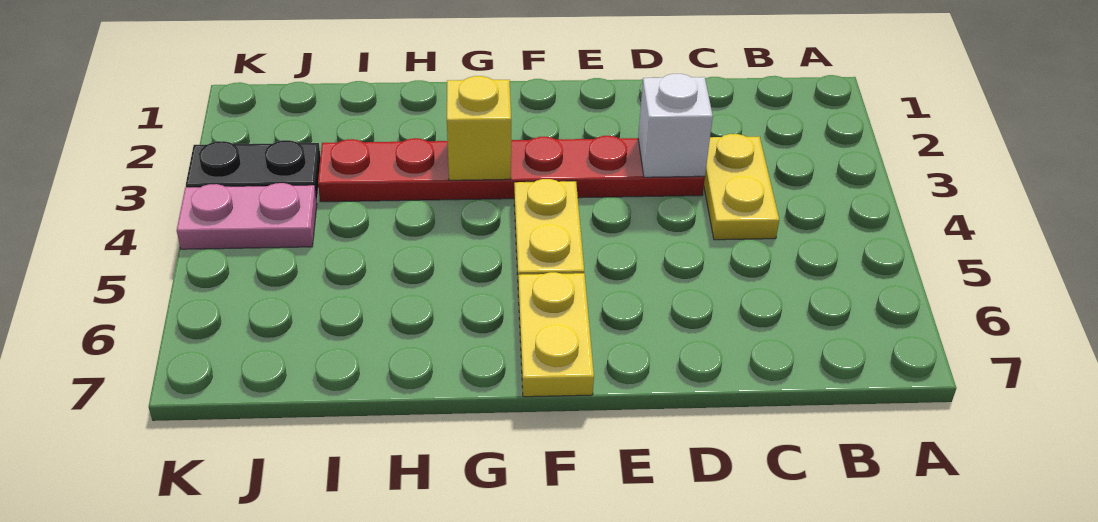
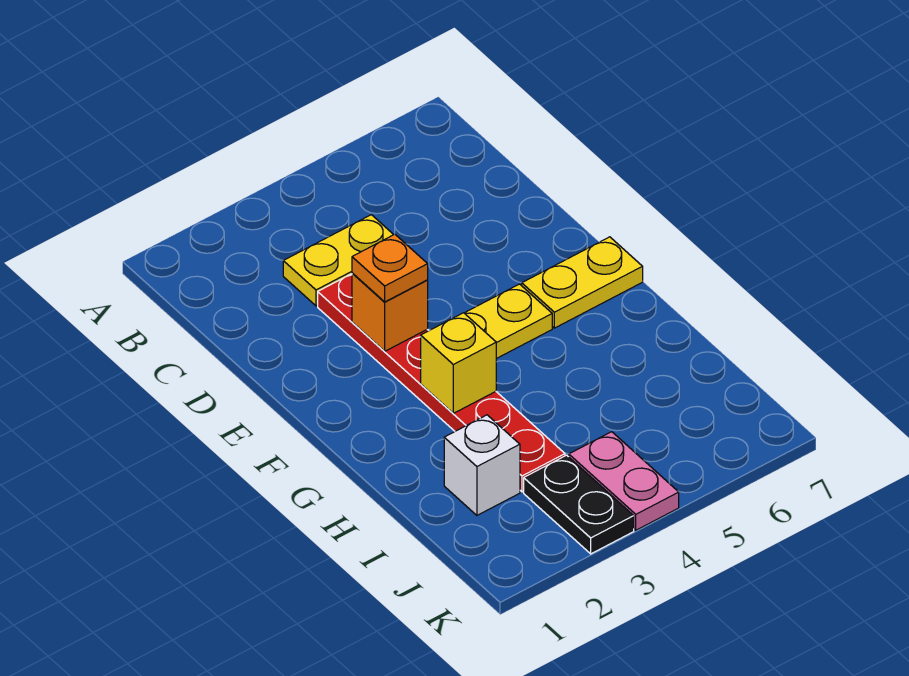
white brick D3 level 2 -> white brick I2 level 1
none -> orange brick E3 level 2
none -> orange plate E3 level 3

